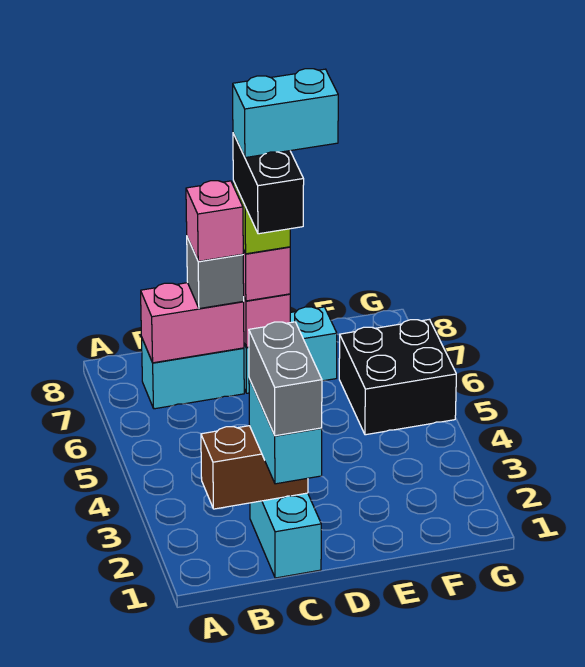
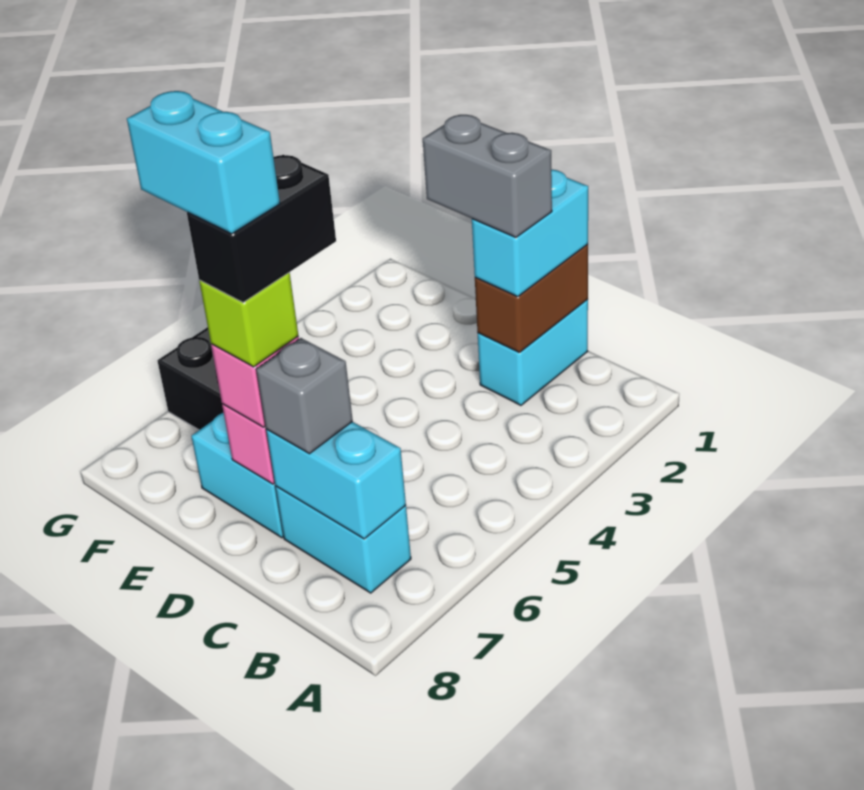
brown brick B2:C2 level 2 -> brown brick C1:C2 level 2
pink brick B7:C7 level 2 -> cyan brick B7:C7 level 2
grey brick C1:C2 level 4 -> grey brick C2:D2 level 4
pink brick C7 level 4 -> none

